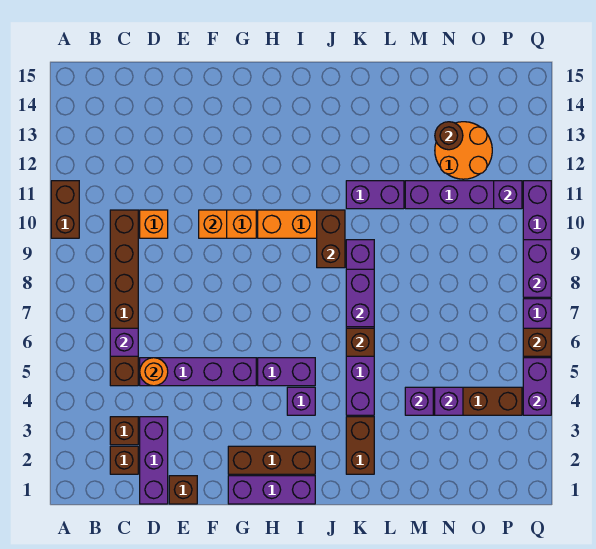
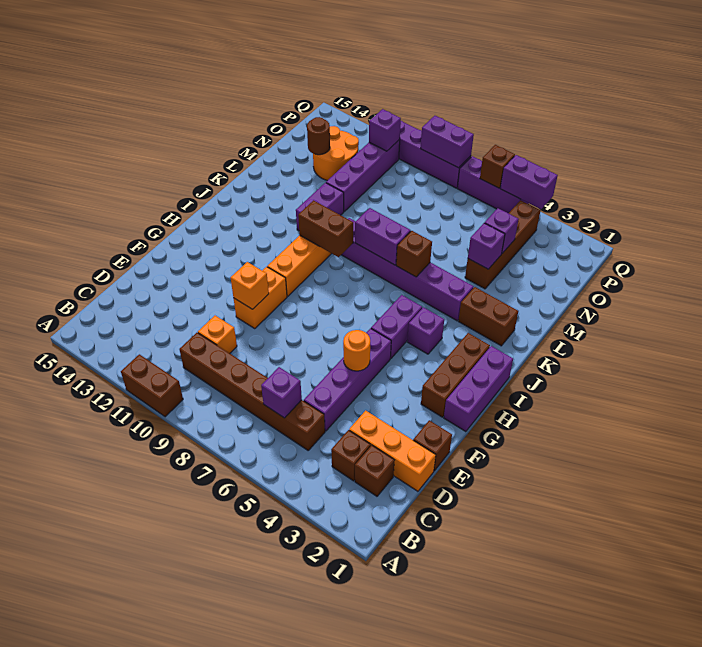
purple brick D1:D3 level 1 -> orange brick D1:D3 level 1
orange round brick D5 level 2 -> orange round brick F5 level 2

